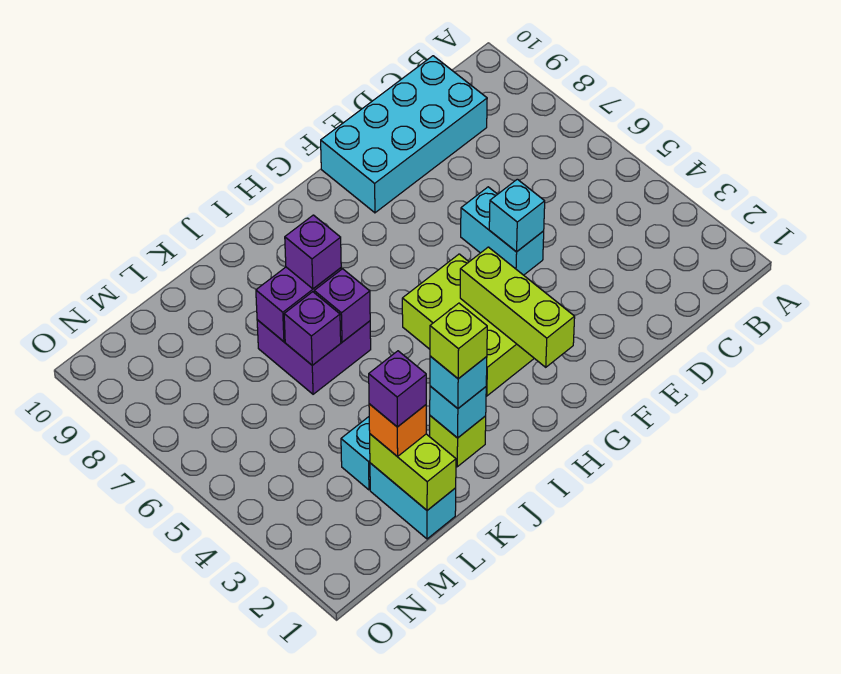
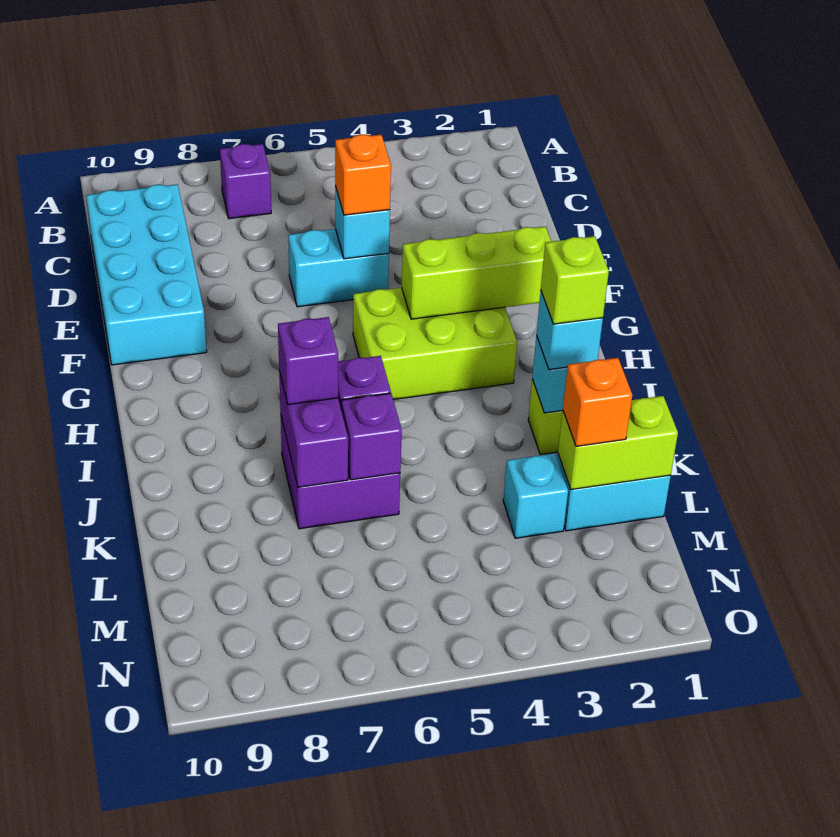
none -> orange brick E5 level 3
purple brick L2 level 4 -> purple brick B7 level 1

